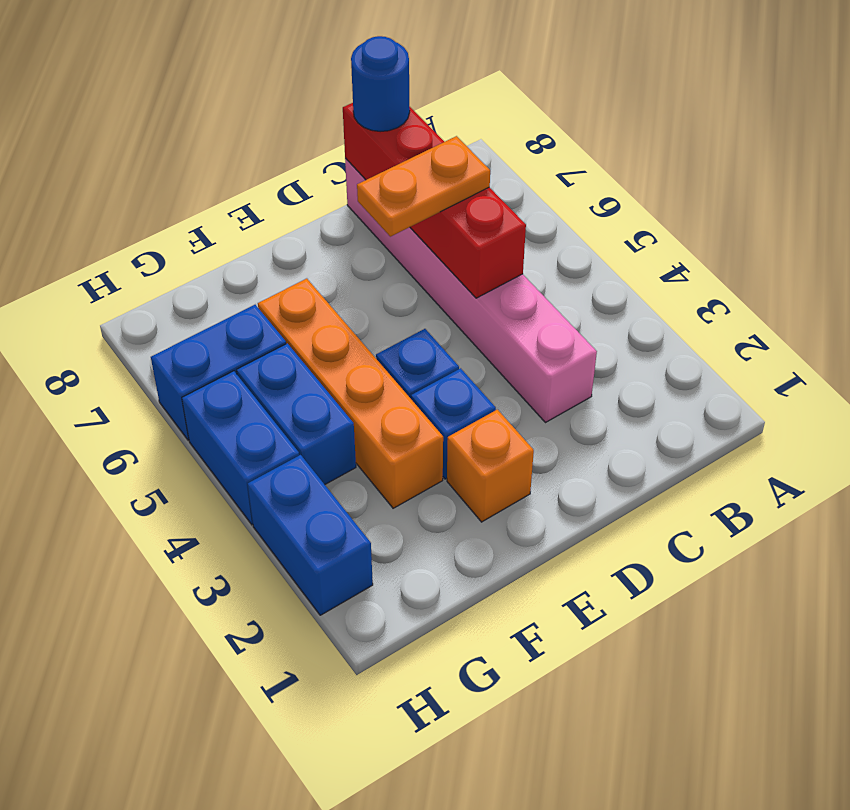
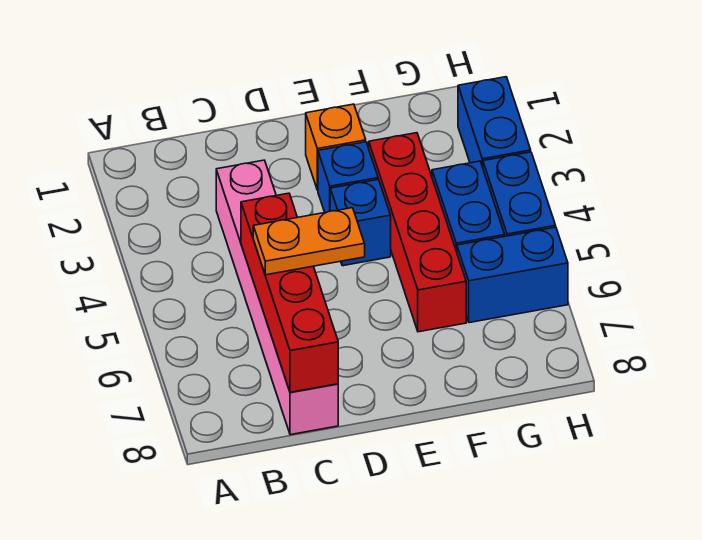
blue round brick C8 level 3 -> none
orange brick F3:F6 level 1 -> red brick F3:F6 level 1

